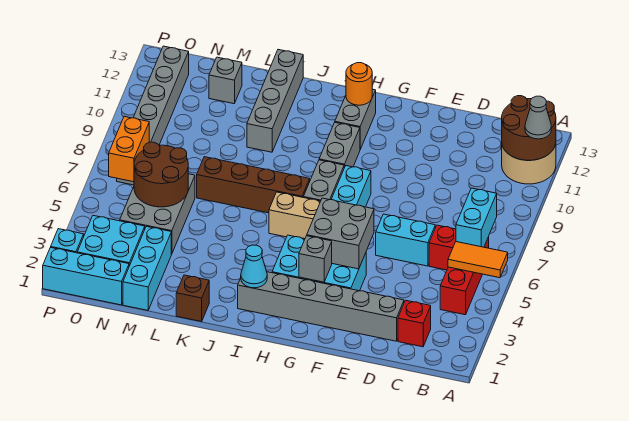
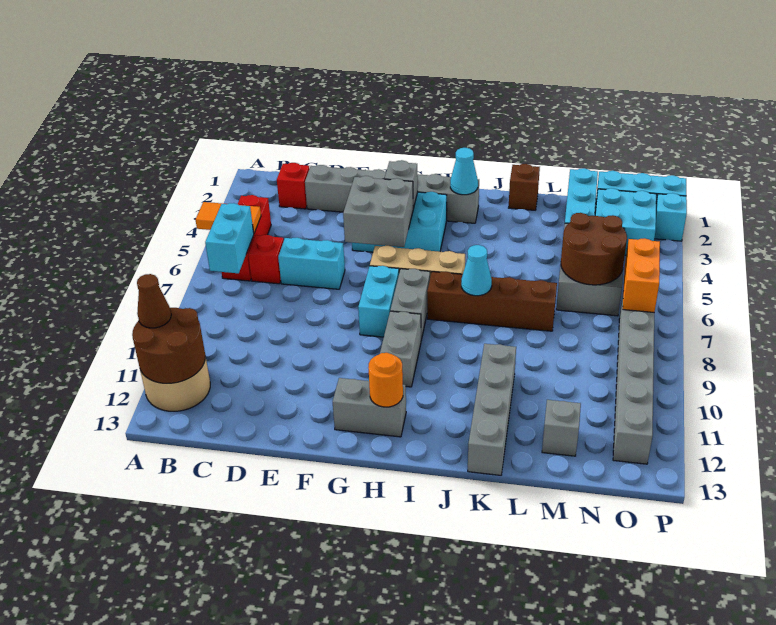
grey cone A11 level 3 -> brown cone A11 level 3
grey brick H11:H12 level 1 -> grey brick G12:H12 level 1
none -> cyan cone J7 level 2

